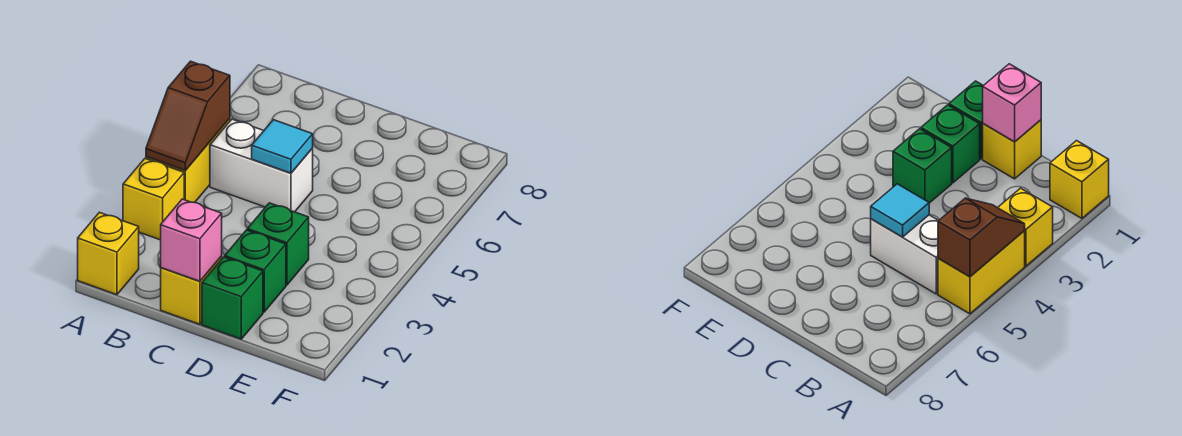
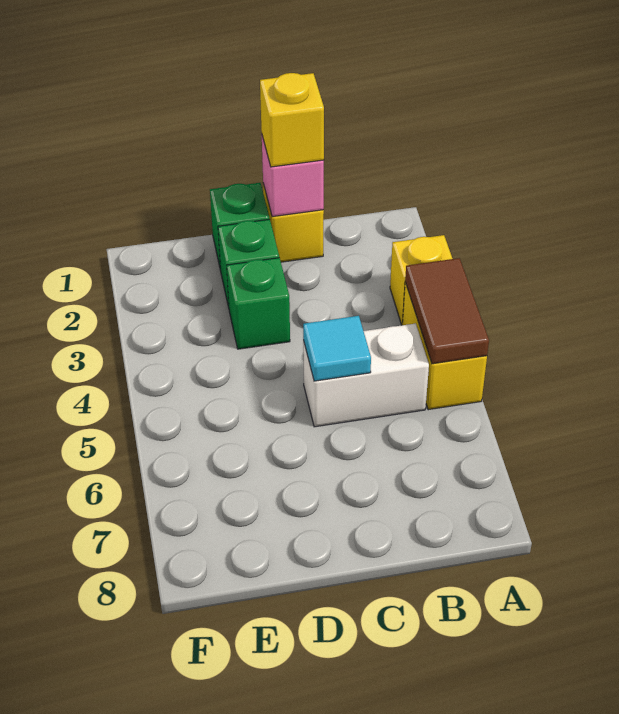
yellow brick A1 level 1 -> yellow brick C1 level 3
brown slope A4:A5 level 2 top 5 -> brown tile A4:A5 level 2

